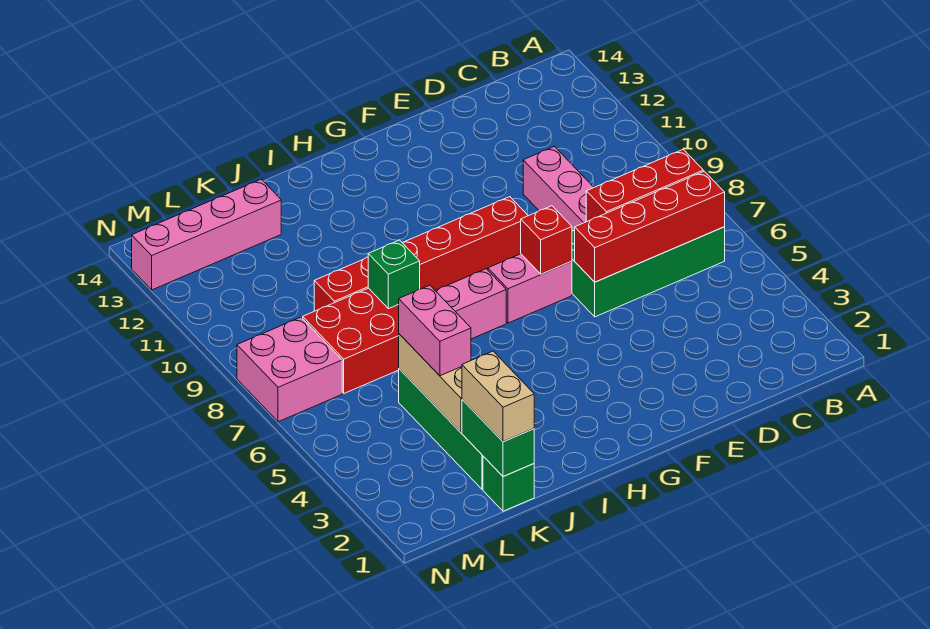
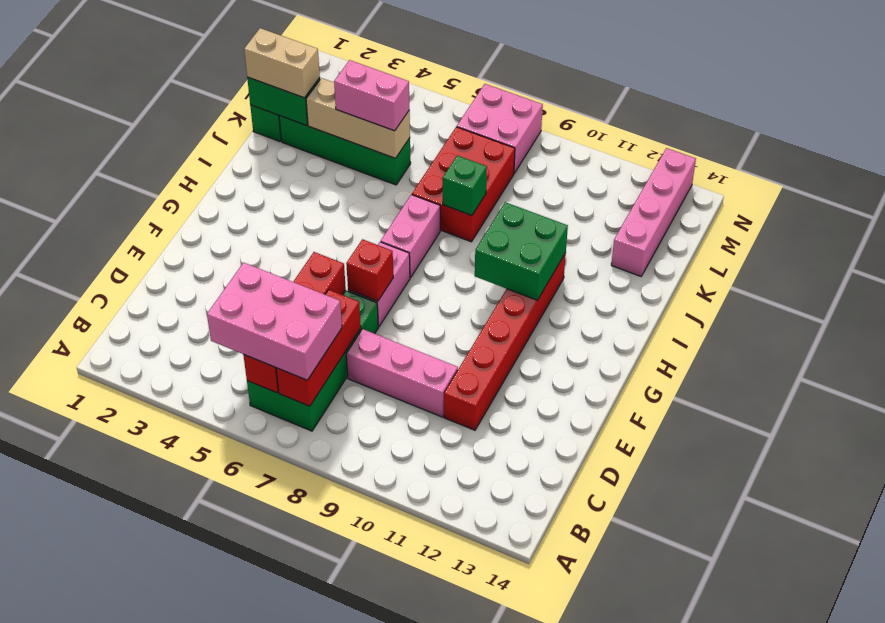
none -> pink brick B5:C7 level 3
red brick F9:K9 level 1 -> red brick D11:I11 level 1
none -> green brick H10:I11 level 2

